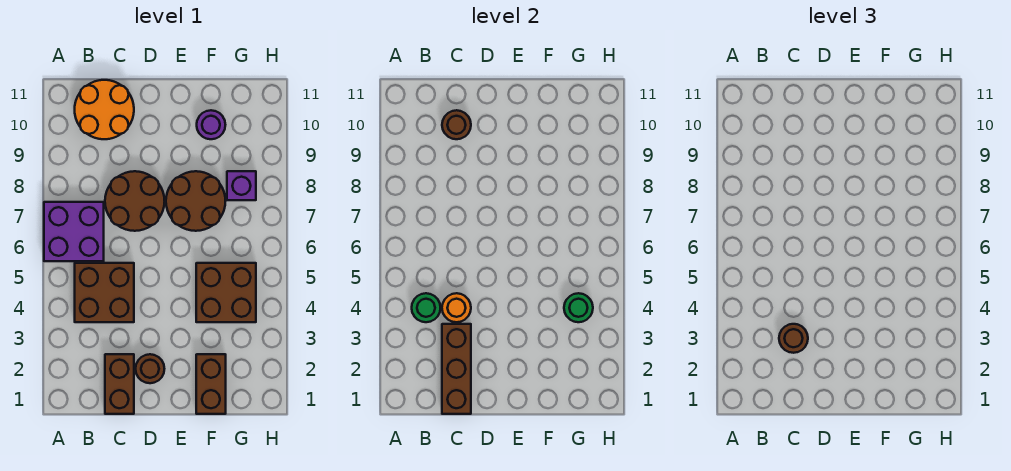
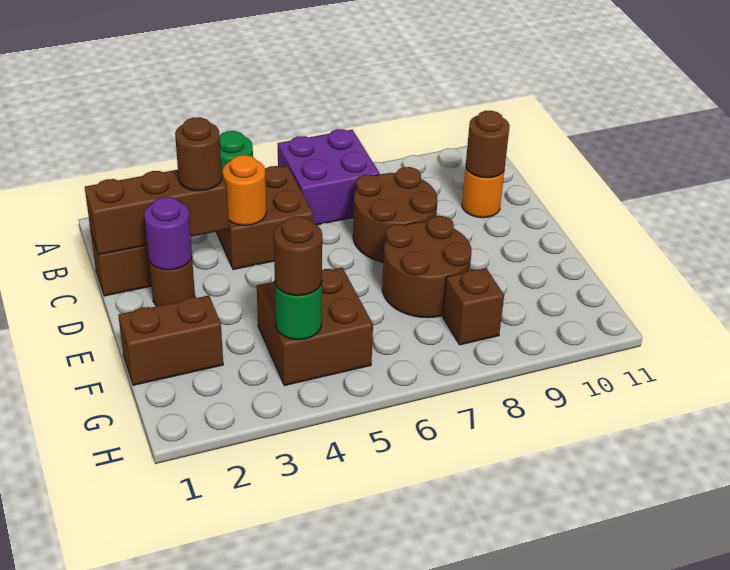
orange round brick B10:C11 level 1 -> orange round brick C10 level 1
purple round brick F10 level 1 -> purple round brick D2 level 2
none -> brown round brick G4 level 3
purple brick G8 level 1 -> brown brick G8 level 1

